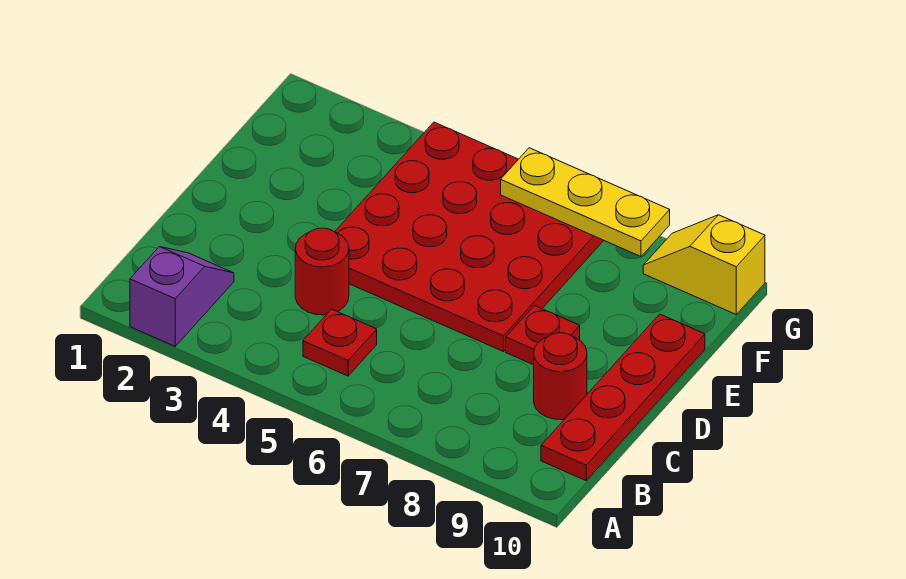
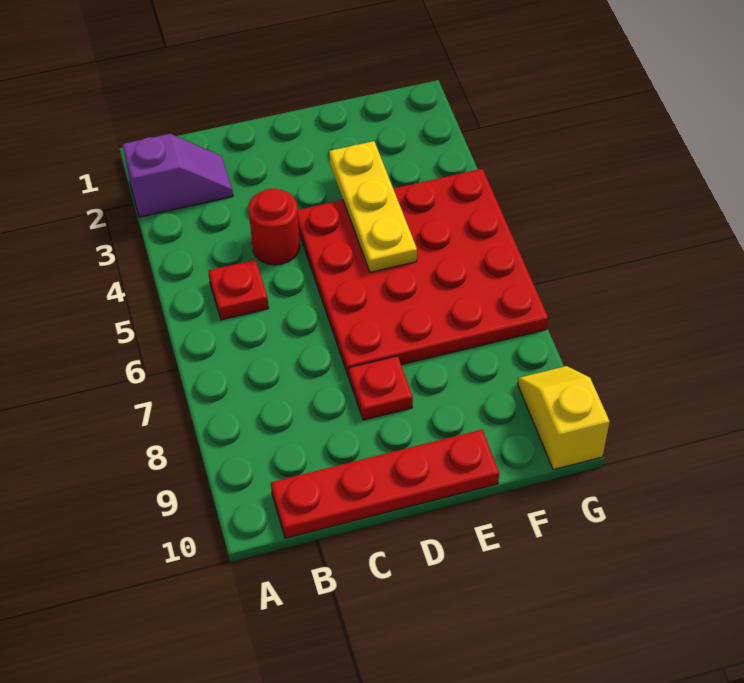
red round brick C9 level 1 -> none
yellow plate G6:G8 level 2 -> yellow plate E3:E5 level 2

